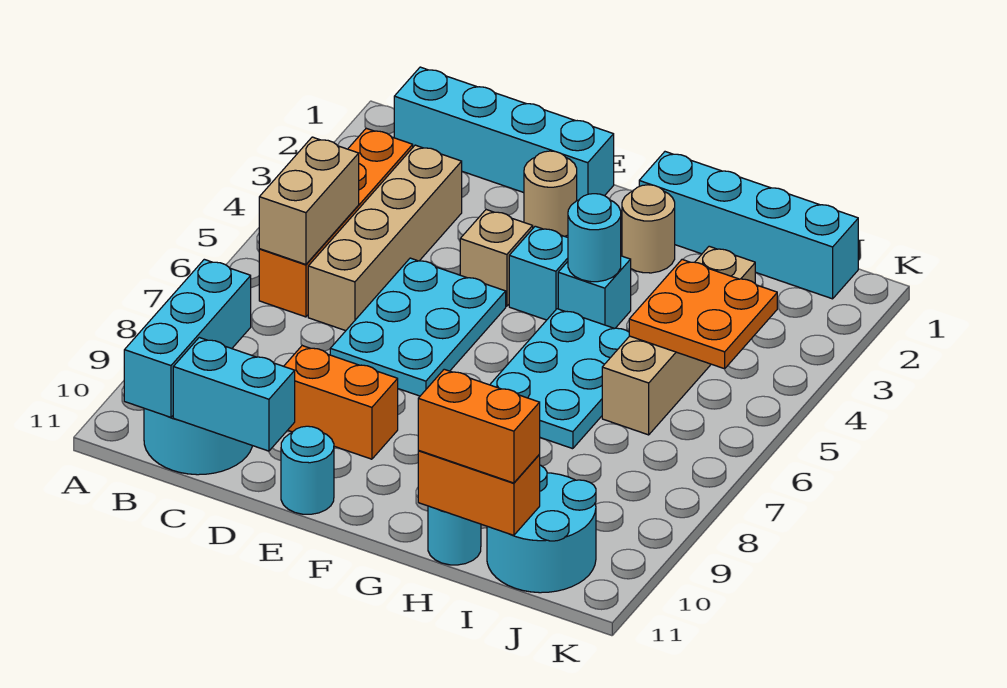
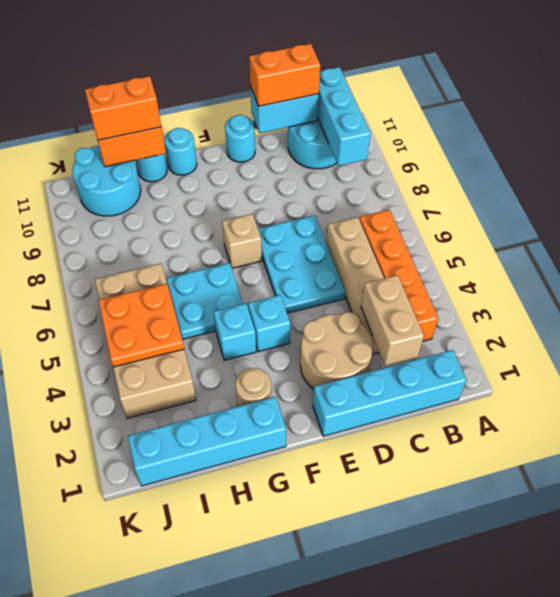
tan brick B5:B6 level 2 -> tan brick C2:C3 level 2
orange brick D9:E9 level 1 -> orange brick C11:D11 level 3
tan round brick E2 level 1 -> tan round brick D2:E3 level 1
tan brick E4 level 1 -> tan brick F7 level 1
cyan round brick G4 level 2 -> cyan round brick G11 level 1
cyan plate G5:H7 level 1 -> cyan plate G5:H6 level 1
tan brick I3:I6 level 1 -> tan brick I3:J6 level 1

